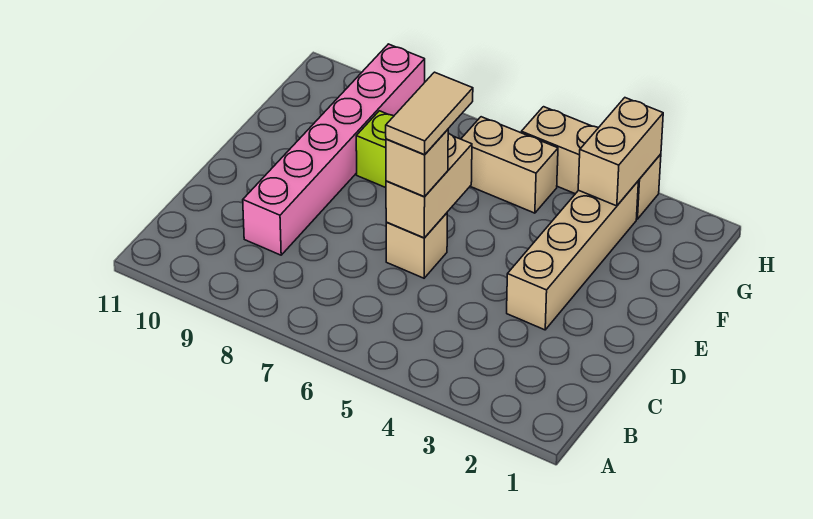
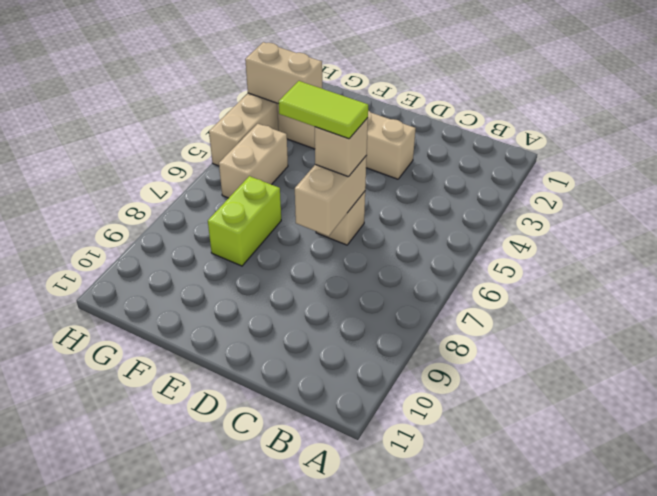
pink brick C9:H9 level 1 -> none
tan brick D6:E6 level 2 -> tan brick D6:D7 level 2
tan tile D6:E6 level 4 -> lime tile D6:E6 level 4

